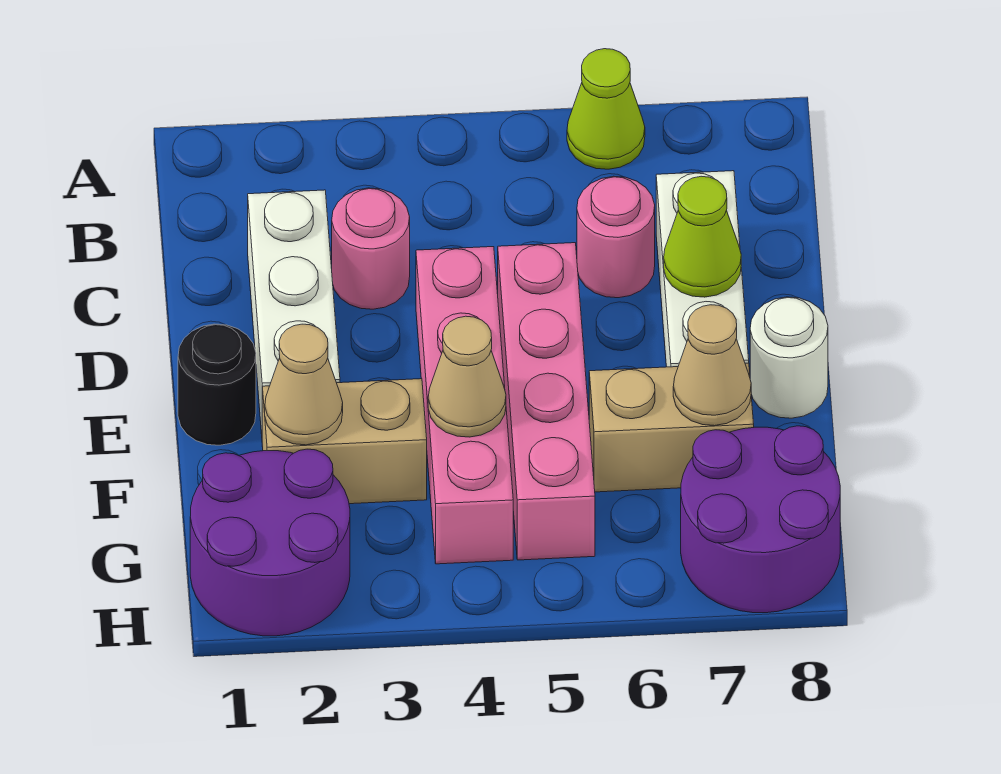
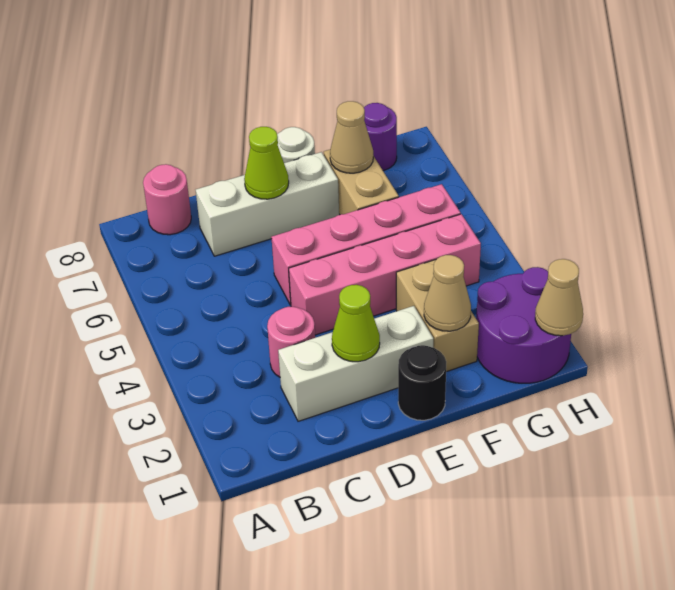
lime cone A6 level 1 -> lime cone D2 level 2
pink round brick C6 level 1 -> pink round brick B8 level 1
tan cone F4 level 2 -> tan cone H1 level 2
purple round brick G7:H8 level 1 -> purple round brick G8 level 1

